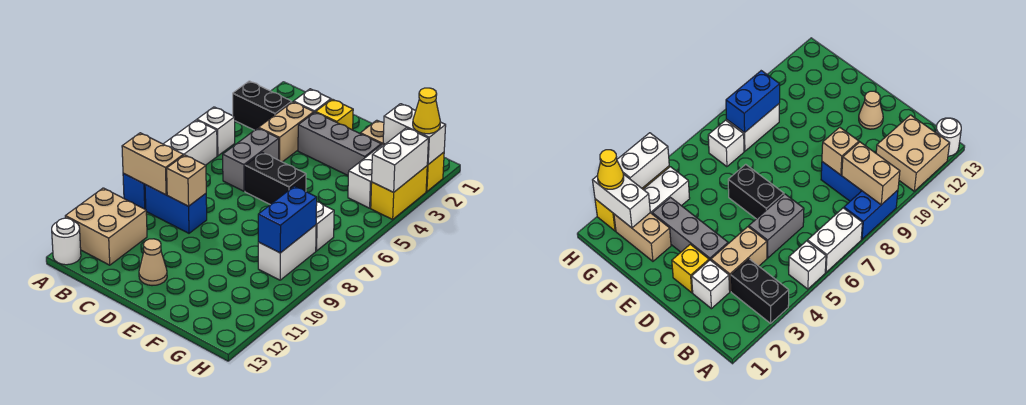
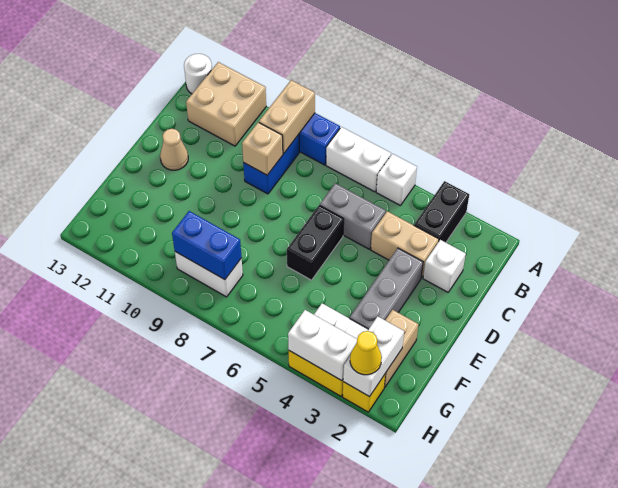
yellow brick D2 level 1 -> none
white brick G7 level 1 -> none

